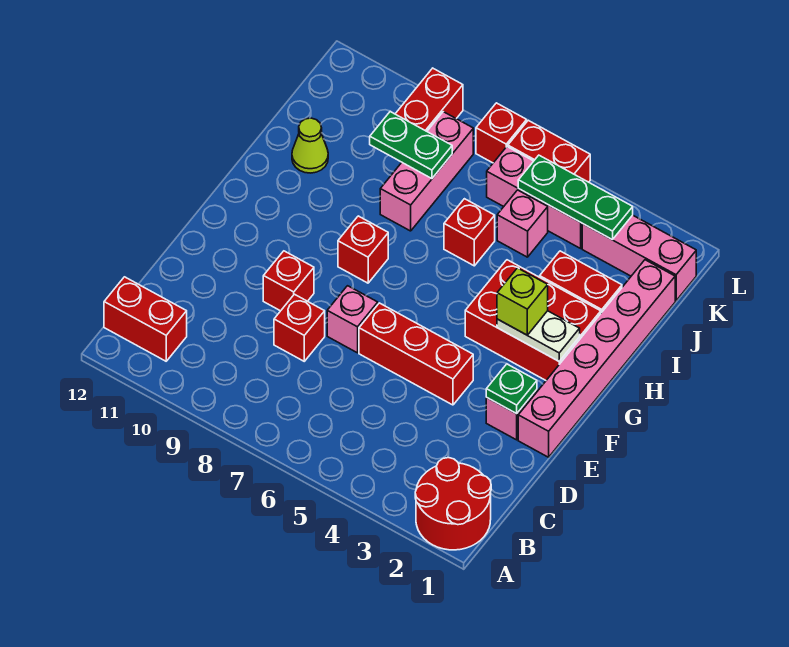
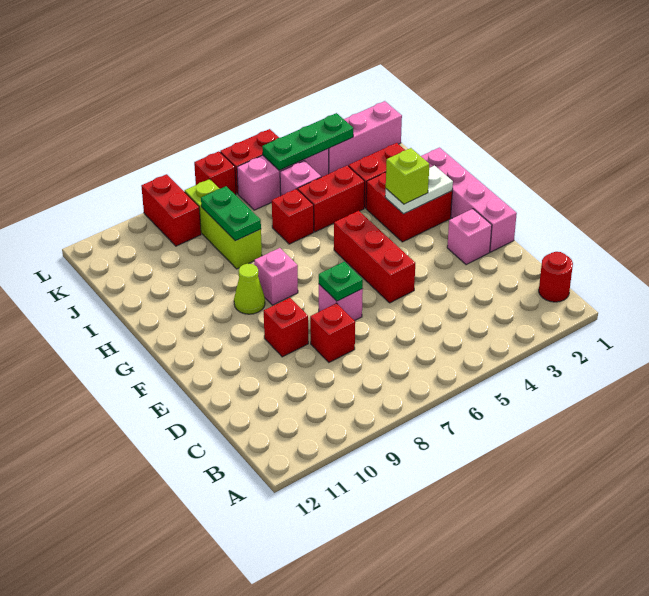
red round brick A1:B2 level 1 -> red round brick B1 level 1
red brick B11:B12 level 1 -> red brick I4:I5 level 1
pink brick E1:J1 level 1 -> pink brick E1:H1 level 1
green plate E2 level 2 -> green plate E7 level 2
red brick E4:E6 level 1 -> red brick E5:G5 level 1
red brick G2:H4 level 1 -> red brick G2:H3 level 1
red brick G8 level 1 -> pink brick G8 level 1
pink brick I8:K8 level 1 -> lime brick I8:K8 level 1
lime cone I11 level 1 -> lime cone G9 level 1
green plate J8:J9 level 2 -> green plate I8:J8 level 2

